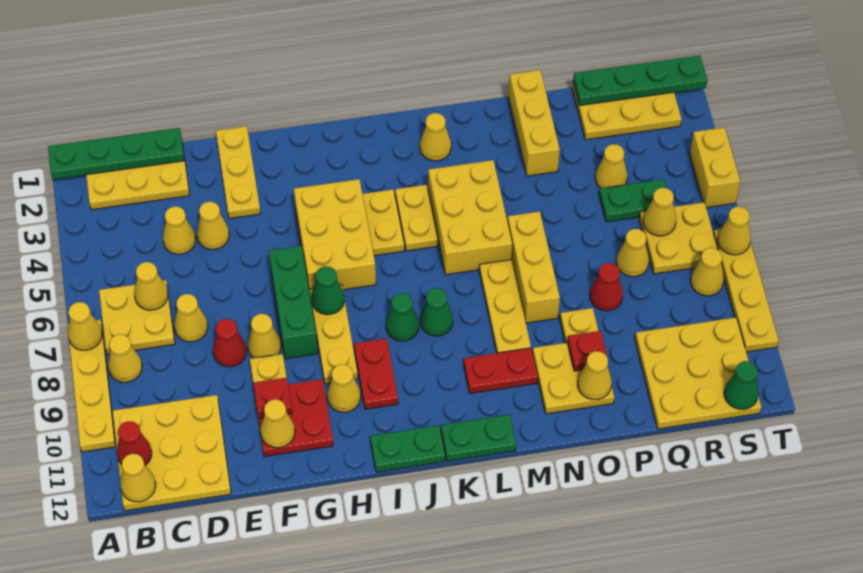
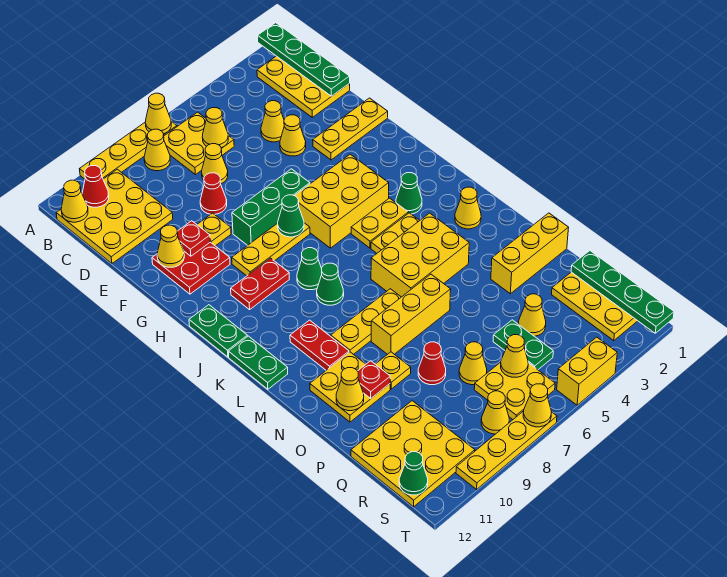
yellow cone F8 level 1 -> none
yellow cone H10 level 1 -> none
none -> green cone J3 level 1

